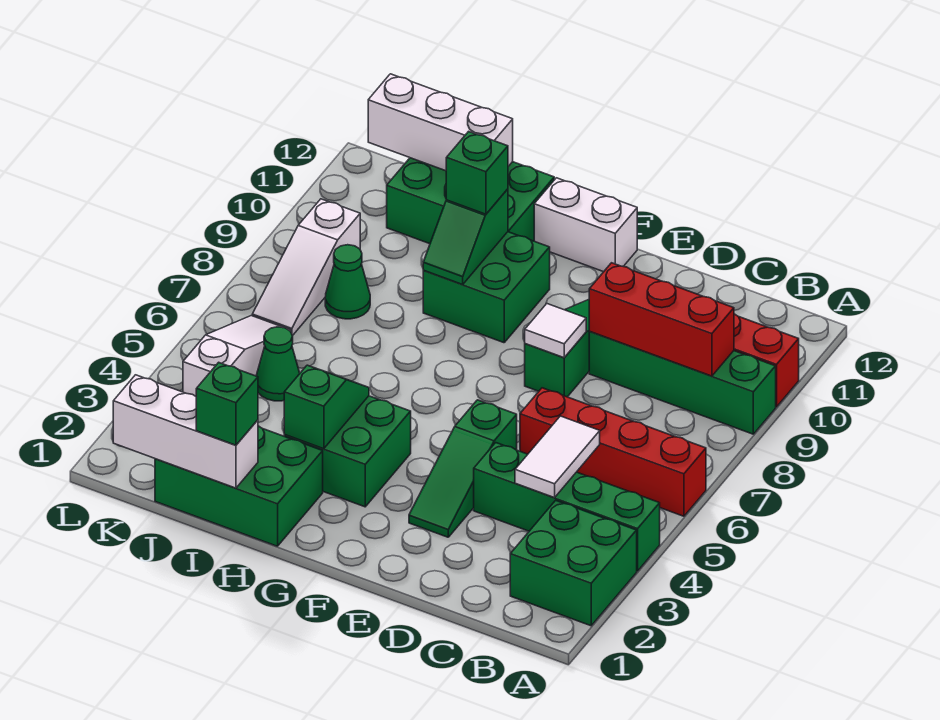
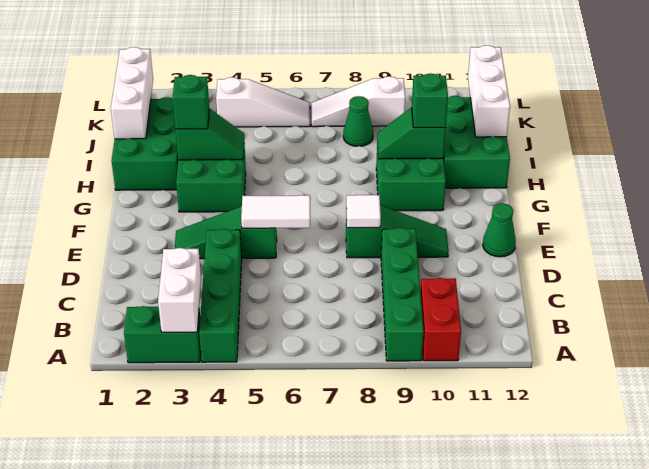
green brick A2:B3 level 1 -> green brick A2:A3 level 1
red brick A6:D6 level 1 -> none
red brick B9:D9 level 2 -> none
white tile C4:C5 level 2 -> white tile E5:E6 level 2
white brick F12:G12 level 1 -> white brick A3:B3 level 2
green brick I1 level 3 -> green brick H3 level 3
green cone J5 level 1 -> green cone E12 level 1

